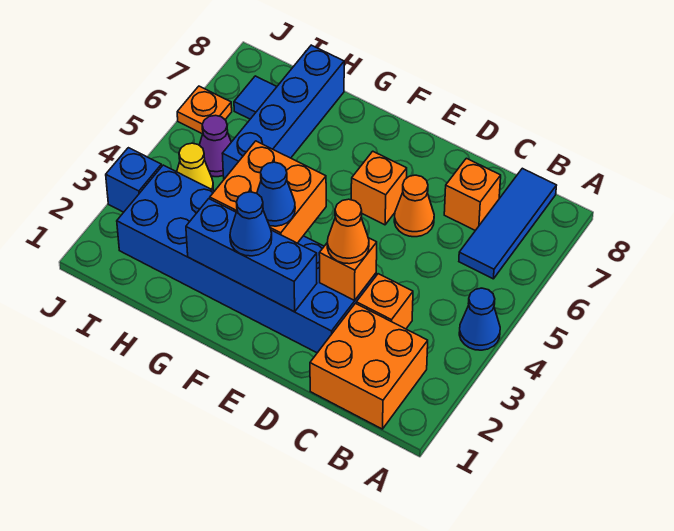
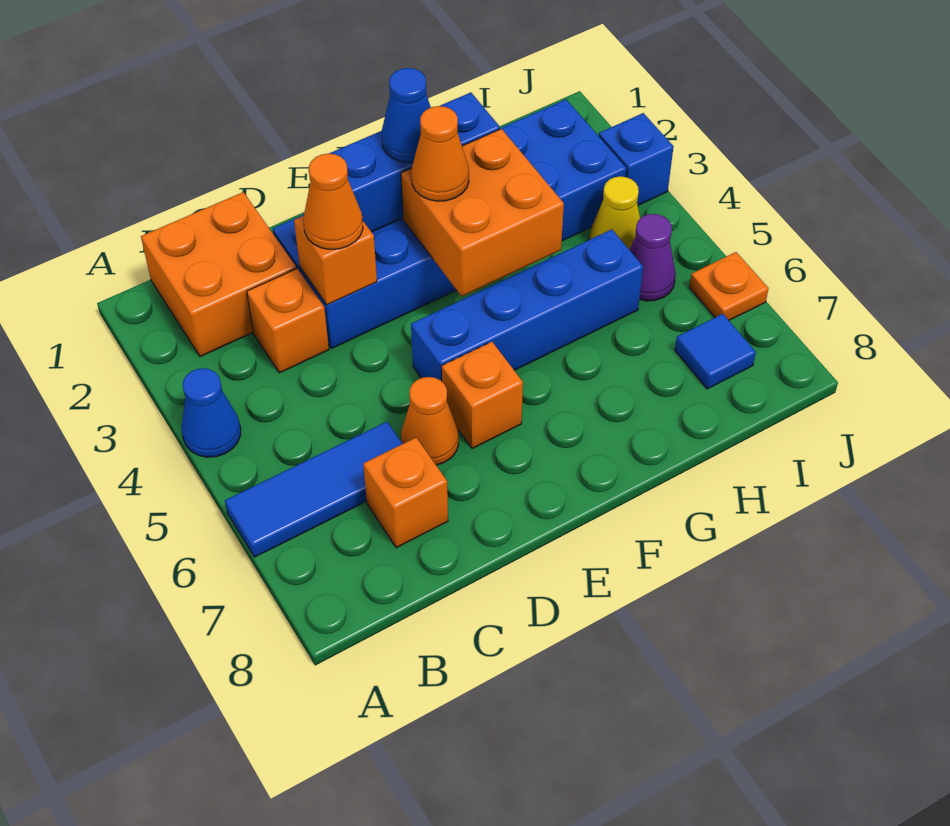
blue tile B6:B8 level 1 -> blue tile A6:C6 level 1
blue cone F3 level 3 -> orange cone F3 level 3
blue brick H5:H8 level 1 -> blue brick E5:H5 level 1

